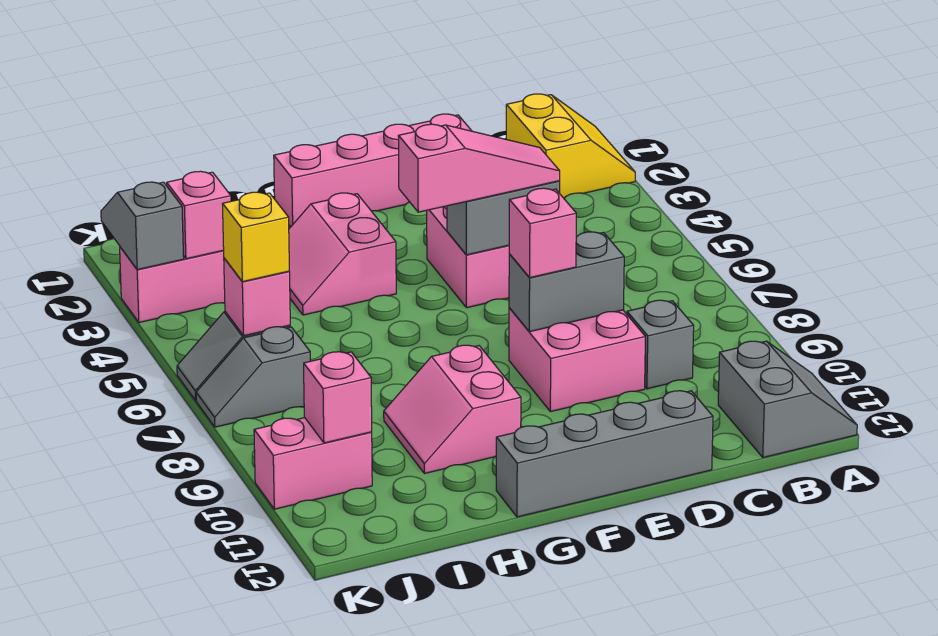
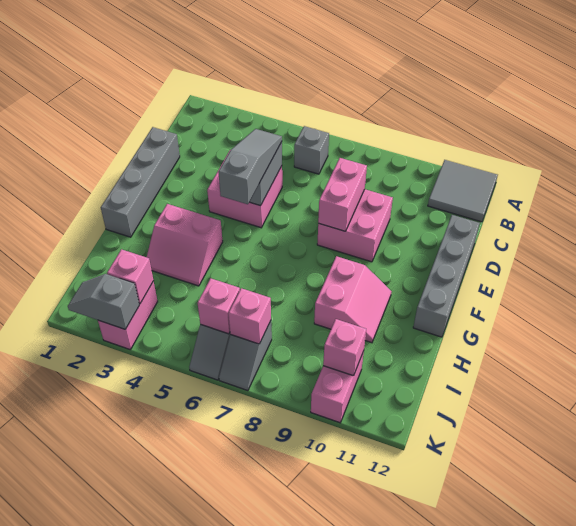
yellow slope A1:B2 level 1 top B -> none
grey slope A11:B12 level 1 top B -> grey tile A11:B12 level 1
grey brick C9 level 1 -> grey brick B6 level 1
pink brick D1:G1 level 1 -> grey brick D1:G1 level 1
pink slope D5:F5 level 3 top F -> grey slope D5:F5 level 3 top F
grey brick D8:E8 level 2 -> pink brick D8:E8 level 2
pink brick E8 level 3 -> pink brick J7 level 2
pink slope G9:H10 level 1 top G -> pink slope G9:H10 level 1 top 9
yellow brick J6 level 3 -> none

